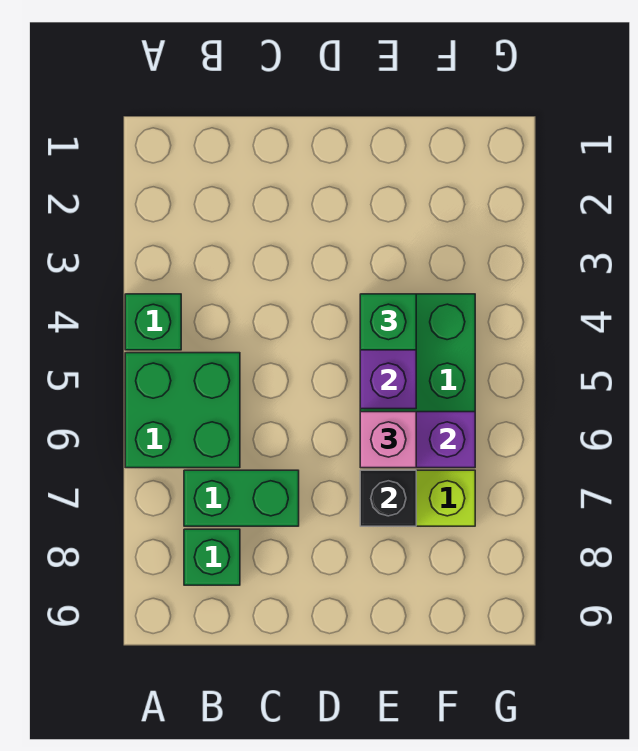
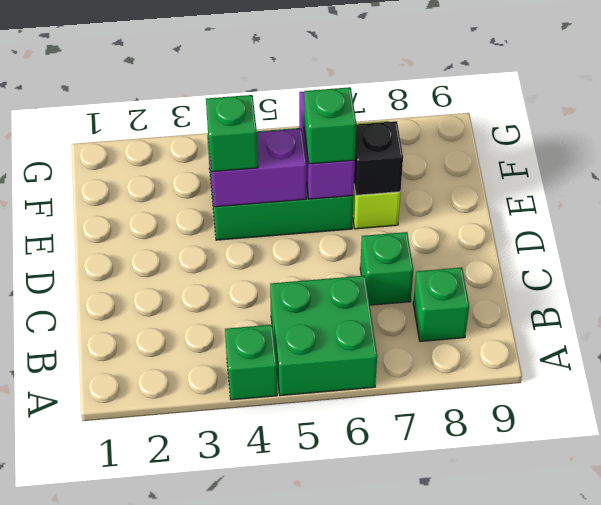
green brick B7:C7 level 1 -> green brick C7 level 1
pink brick E6 level 3 -> green brick E6 level 3

